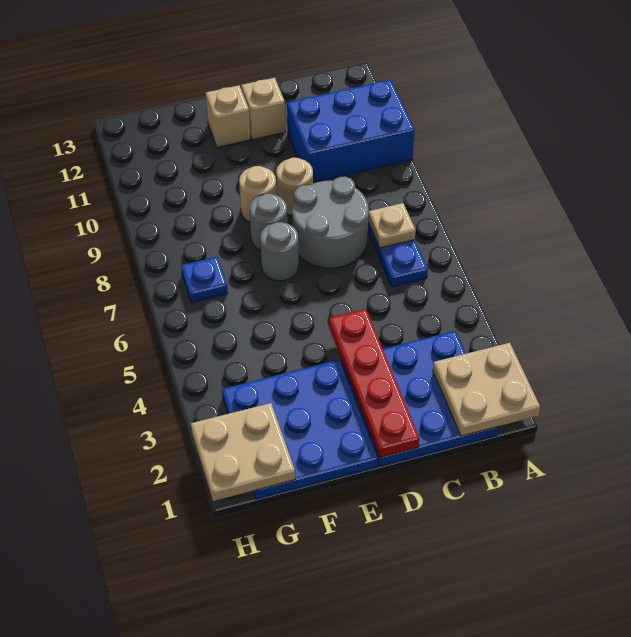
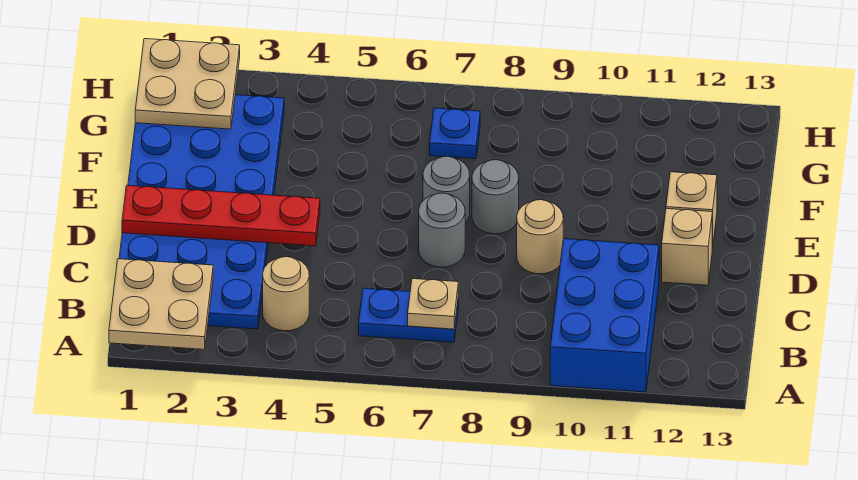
grey round brick C7:D8 level 1 -> grey round brick D7 level 1
tan round brick E9 level 1 -> tan round brick B4 level 1

